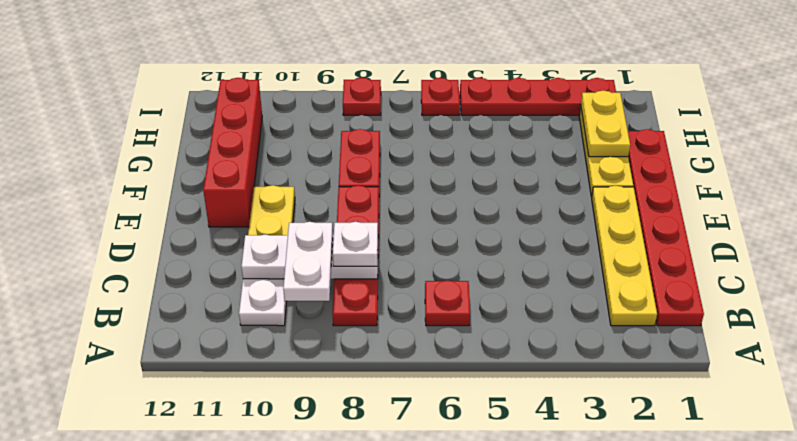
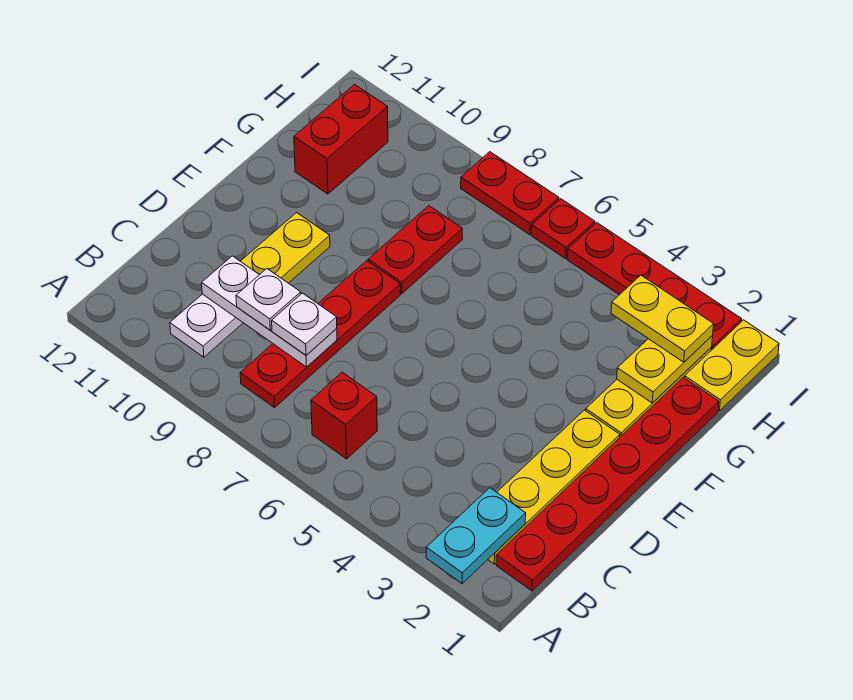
none -> cyan plate A2:B2 level 2
red plate B6 level 1 -> red brick B6 level 1
white plate B9:C9 level 3 -> white plate C9 level 3
red brick E11:H11 level 1 -> red brick G11:H11 level 1
none -> yellow plate H1:I1 level 1
none -> yellow plate H2:H3 level 3
red plate I8 level 1 -> red plate I7:I8 level 1

